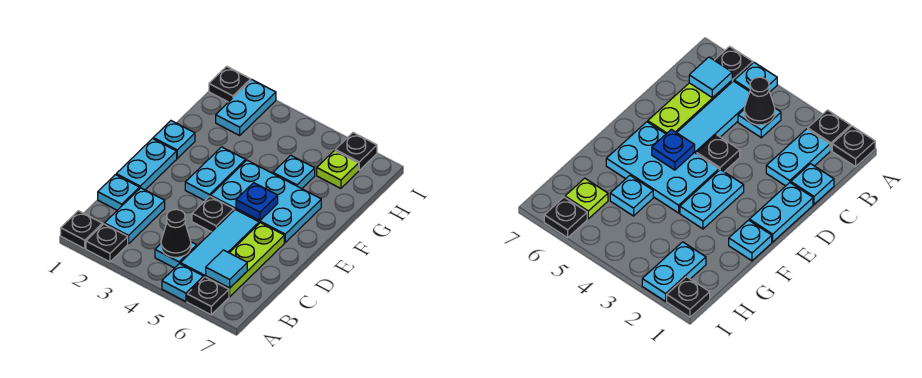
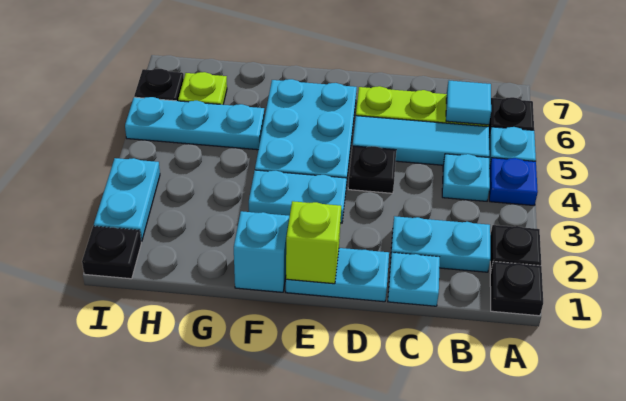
black cone B4 level 2 -> none
none -> lime brick E1 level 2
blue plate E5 level 2 -> blue plate A4 level 1
cyan plate F1 level 1 -> cyan brick F1 level 1
cyan plate G5 level 1 -> cyan plate G5:I5 level 1
cyan plate H2:I2 level 1 -> cyan plate I2:I3 level 1

